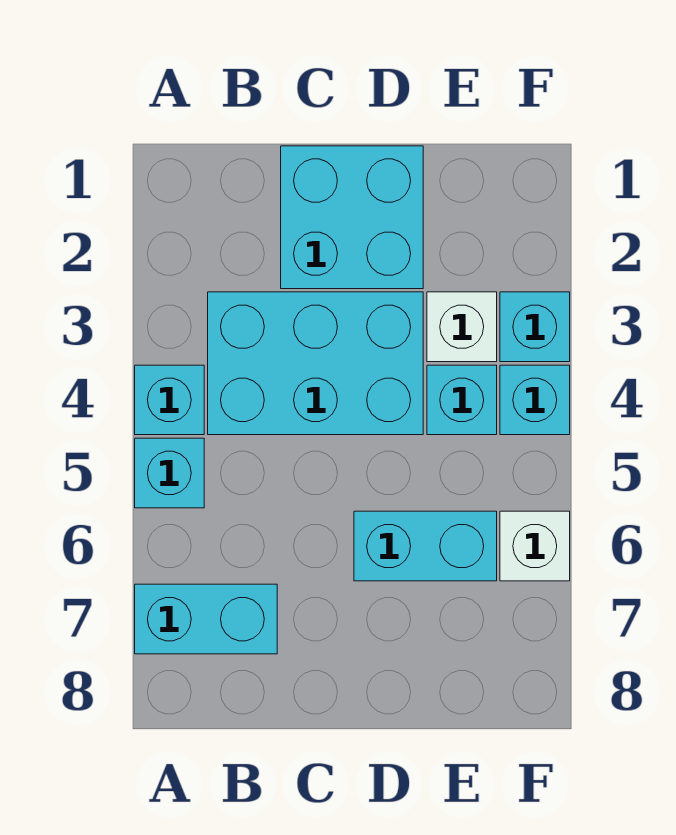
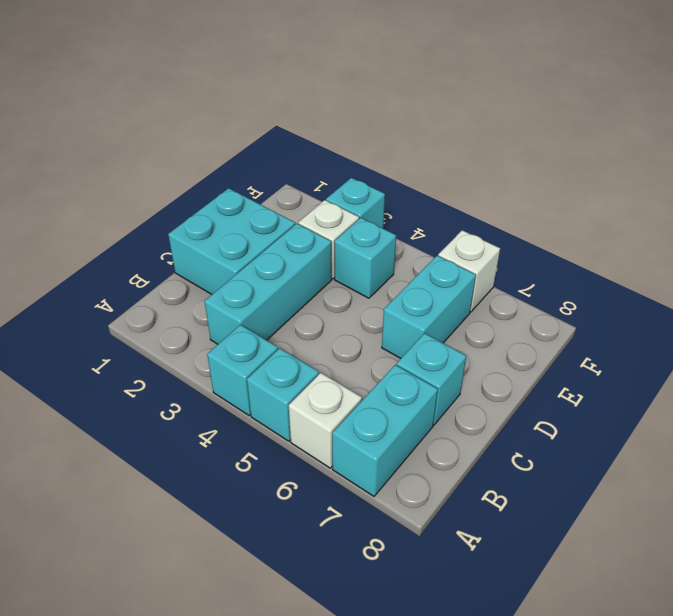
none -> white brick A6 level 1
cyan brick B3:D4 level 1 -> cyan brick B3:D3 level 1
cyan brick F4 level 1 -> cyan brick C7 level 1

